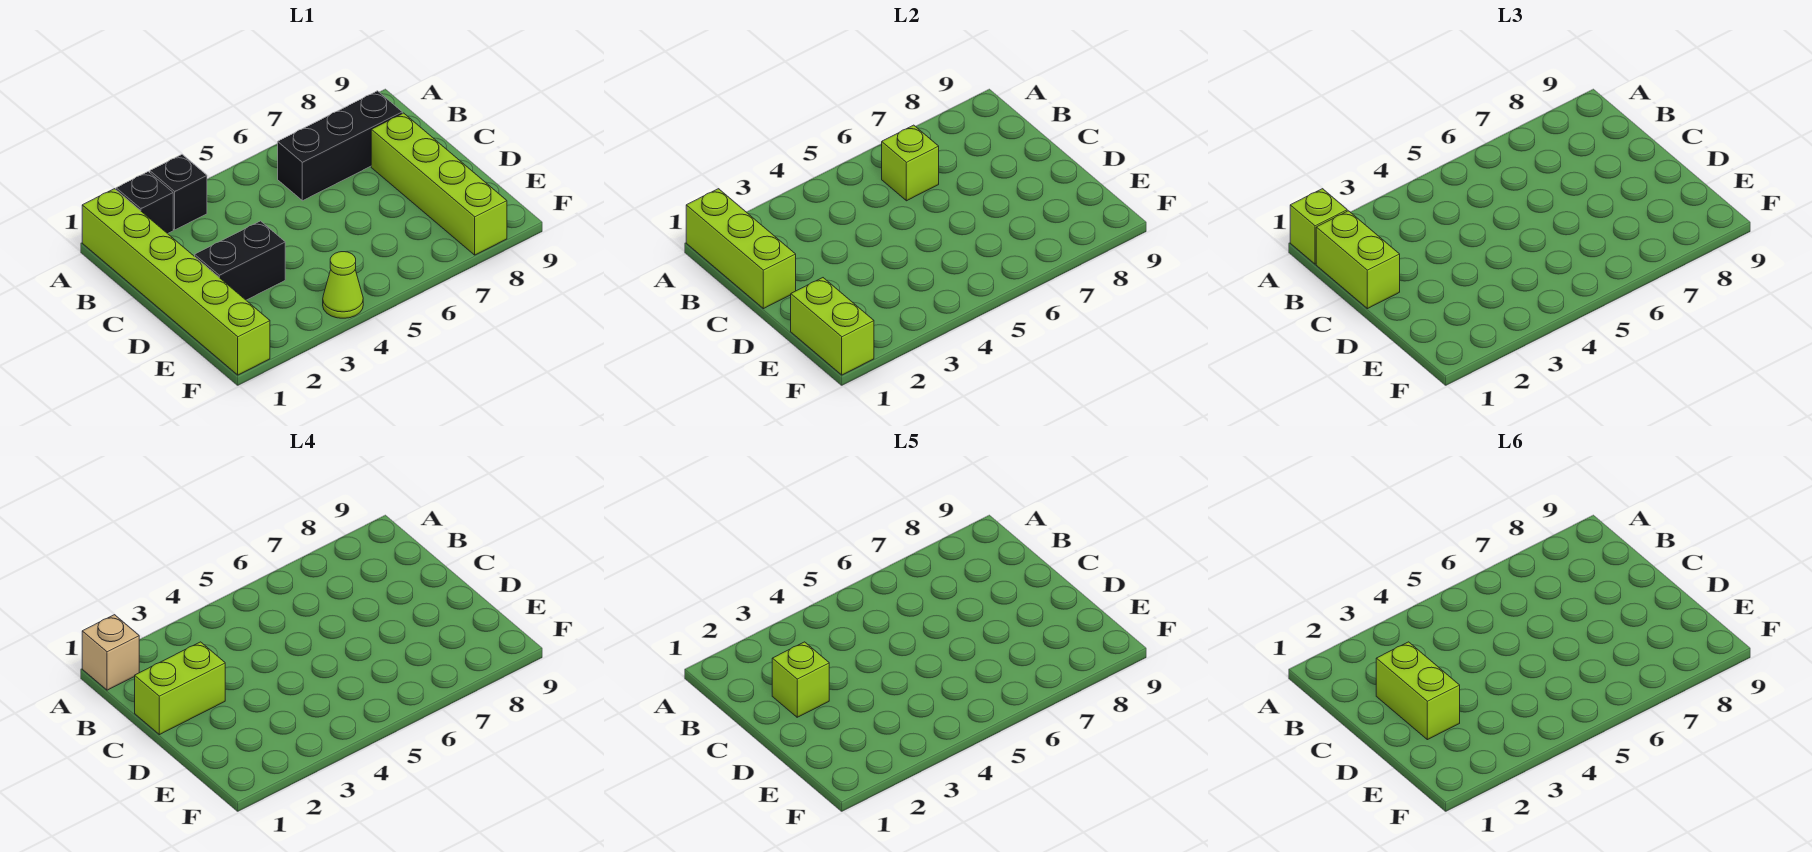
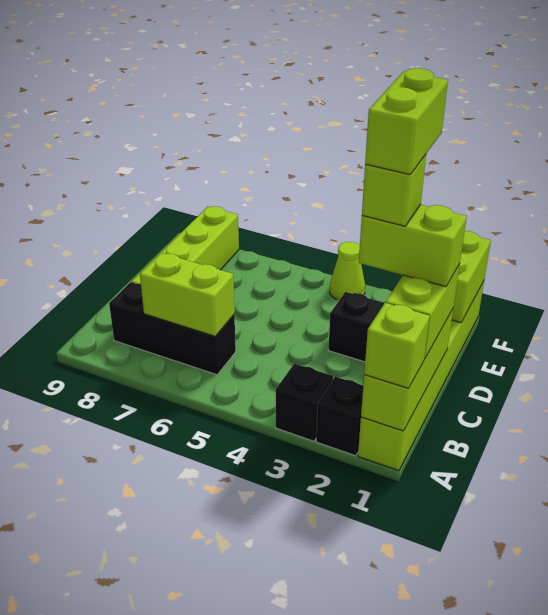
tan brick A1 level 4 -> none
lime brick B6 level 2 -> lime brick B6:B7 level 2

